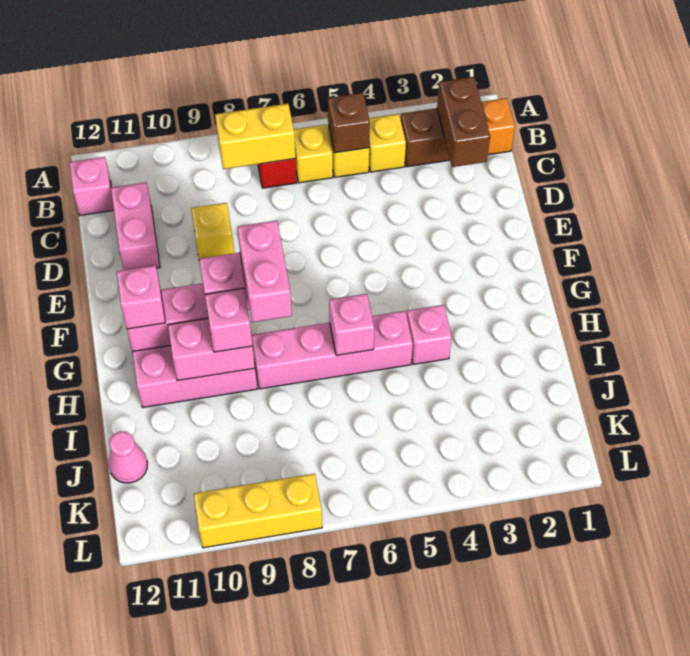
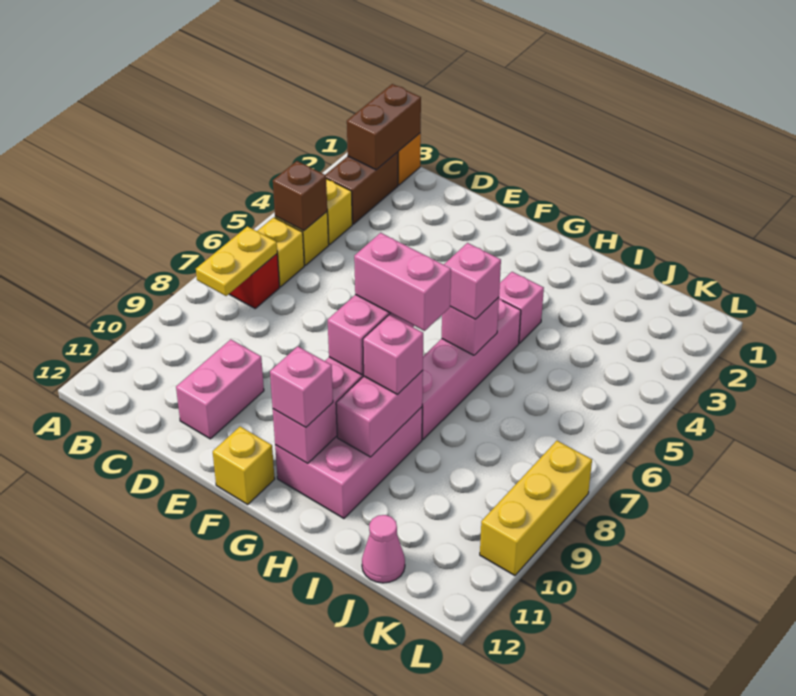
brown brick B2:C2 level 2 -> brown brick B1:B2 level 2
yellow brick B7:B8 level 2 -> yellow plate B7:B8 level 2
pink brick B12 level 1 -> pink brick H6 level 3
pink brick C11:D11 level 1 -> pink brick D10:D11 level 1
yellow brick D9 level 1 -> yellow brick F12 level 1

